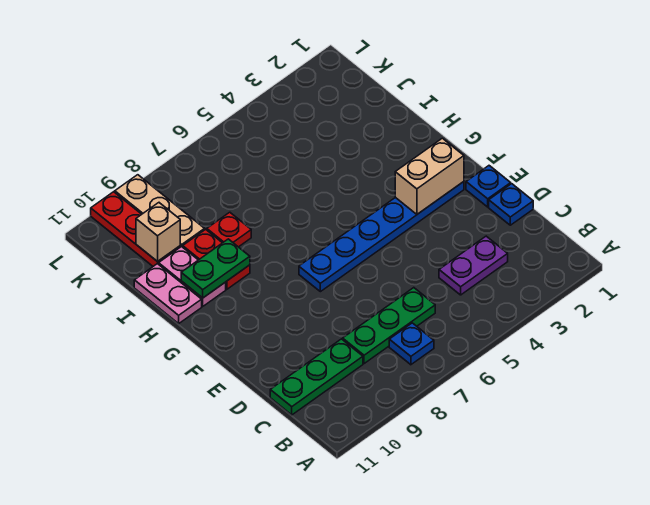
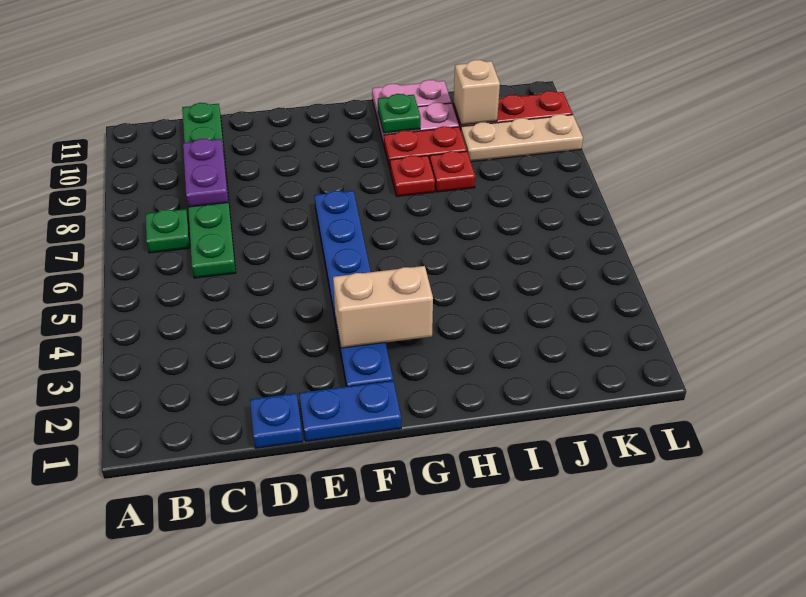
blue plate B7 level 1 -> green plate B7 level 1
purple plate C3:C4 level 1 -> purple plate C8:C9 level 2
blue plate E1 level 1 -> blue plate E1:F1 level 1
tan brick F2:F3 level 2 -> tan brick F3:G3 level 2
none -> red plate H8 level 1
green plate H9:H10 level 2 -> green plate H10 level 2

